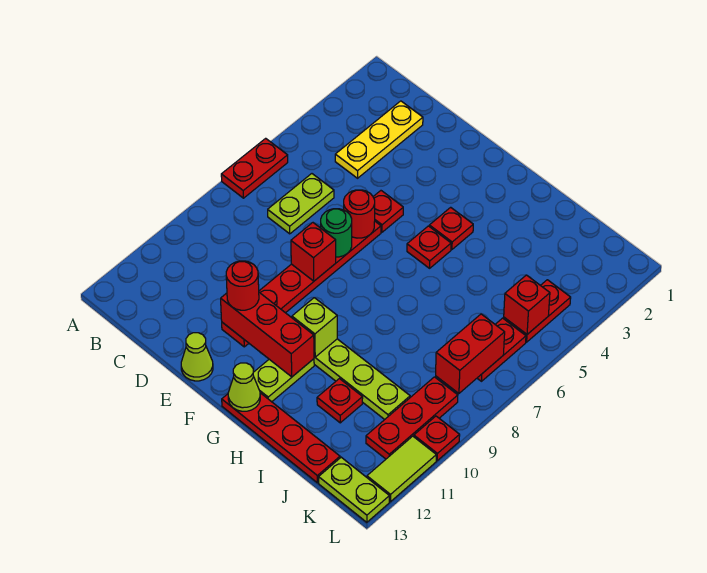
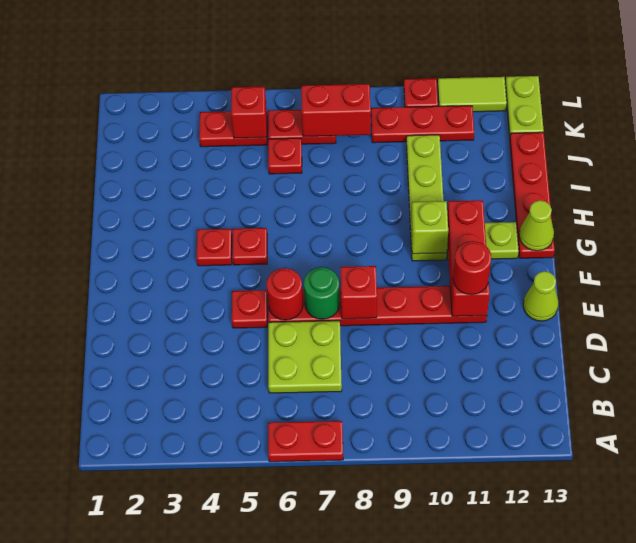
yellow plate C2:C4 level 1 -> none
lime plate C6:C7 level 1 -> lime plate C6:D7 level 1
red plate I11 level 1 -> red plate J6 level 1

